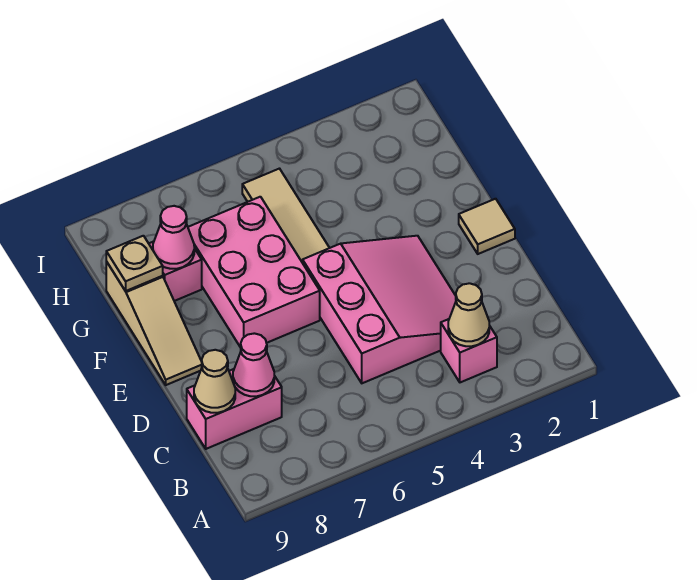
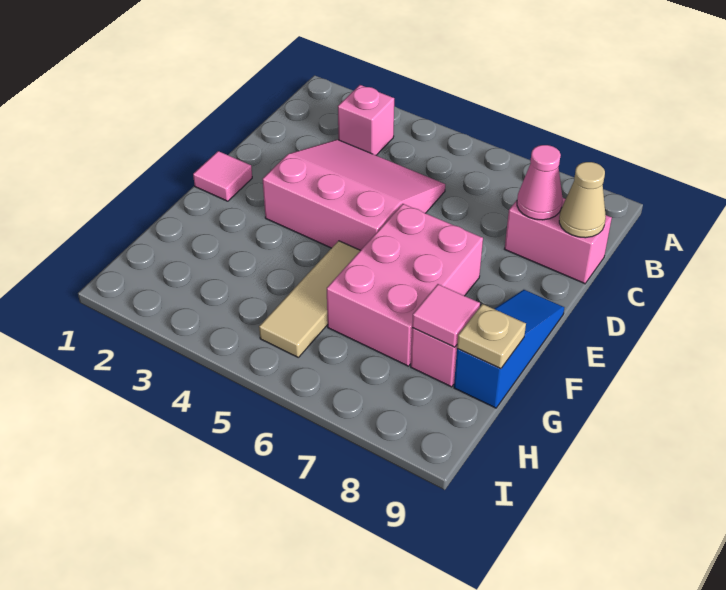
tan cone B3 level 2 -> none
pink slope C3:E5 level 1 top 5 -> pink slope C3:E5 level 1 top E
tan tile E1 level 1 -> pink tile E1 level 1
tan slope E9:G9 level 1 top G -> blue slope E9:G9 level 1 top G
pink cone G8 level 2 -> pink tile G8 level 2

